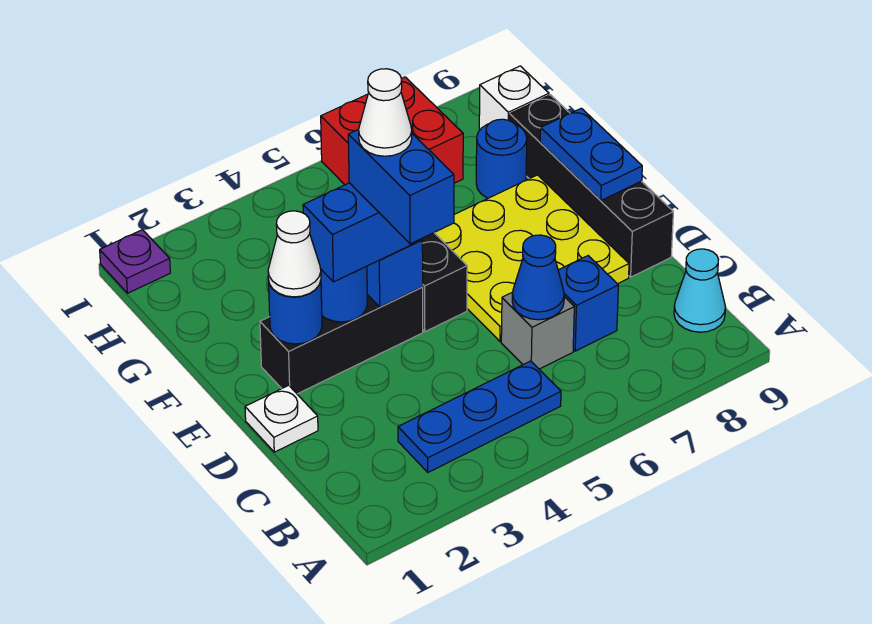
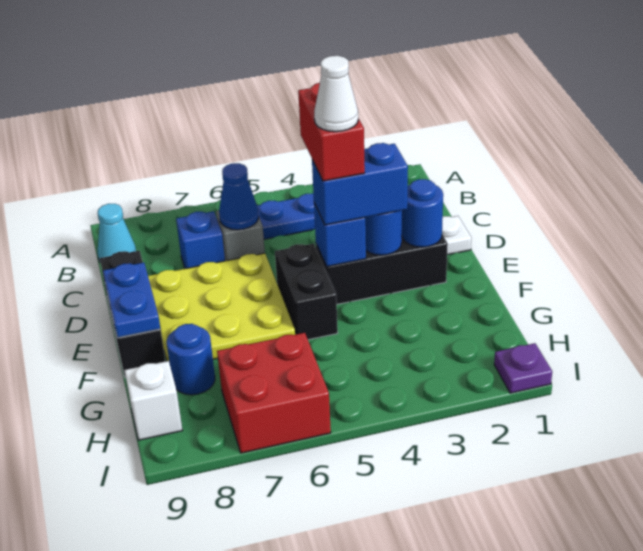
blue brick D4:E4 level 4 -> red brick D4:E4 level 4
black brick D9:G9 level 1 -> black brick D9:F9 level 1
white cone E2 level 3 -> none

